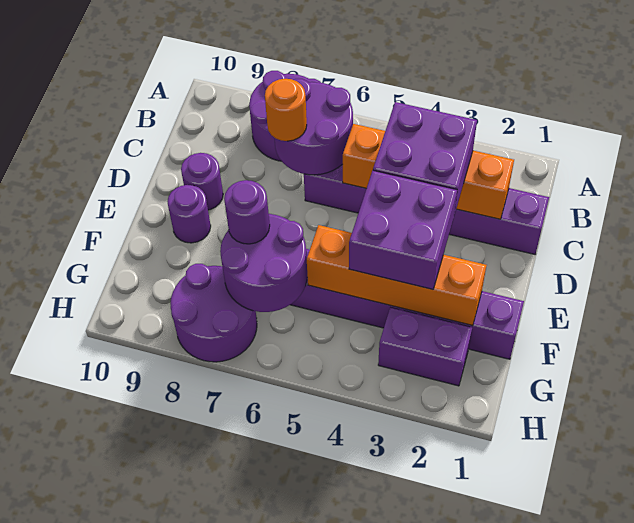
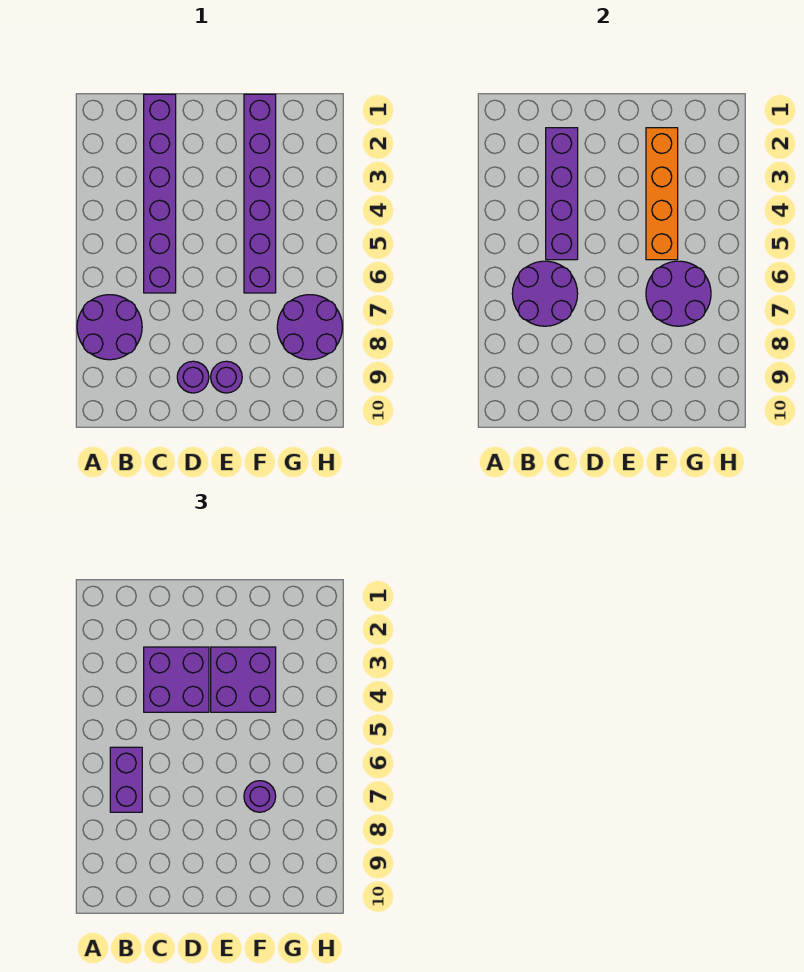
orange brick C2:C5 level 2 -> purple brick C2:C5 level 2
orange round brick C7 level 3 -> none
purple brick G2:G3 level 1 -> purple brick B6:B7 level 3

